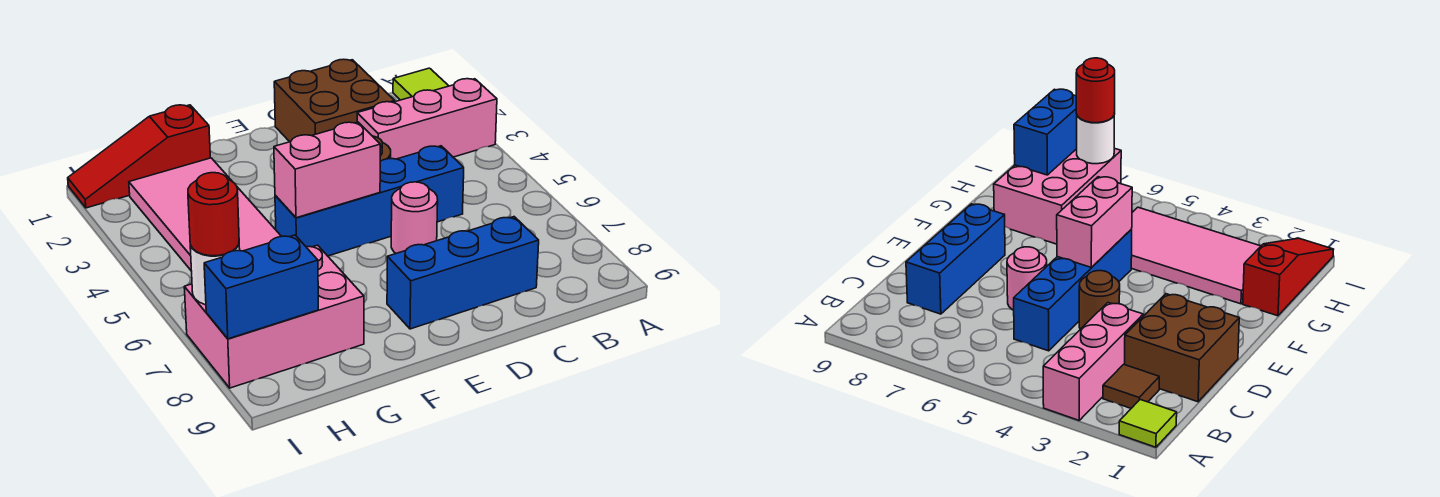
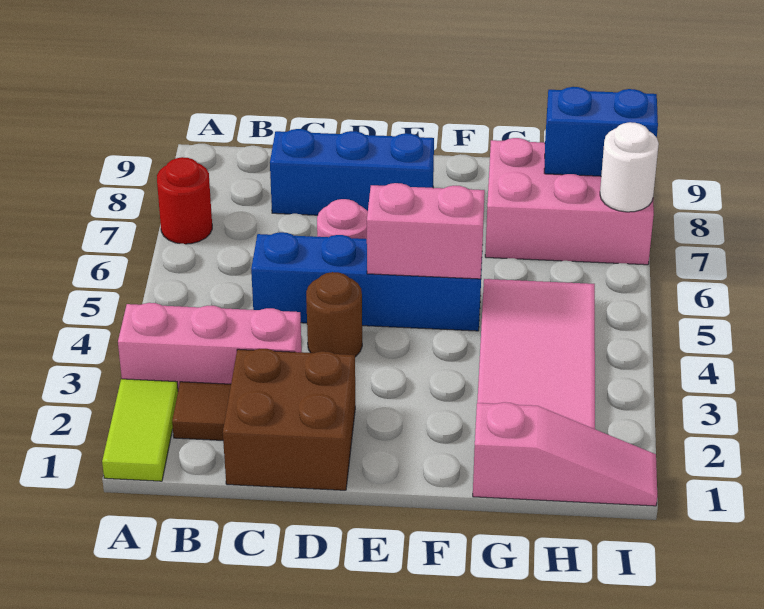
lime tile A1 level 1 -> lime tile A1:A2 level 1
red slope G1:I1 level 1 top G -> pink slope G1:I1 level 1 top G
red round brick I7 level 3 -> red round brick A7 level 1

